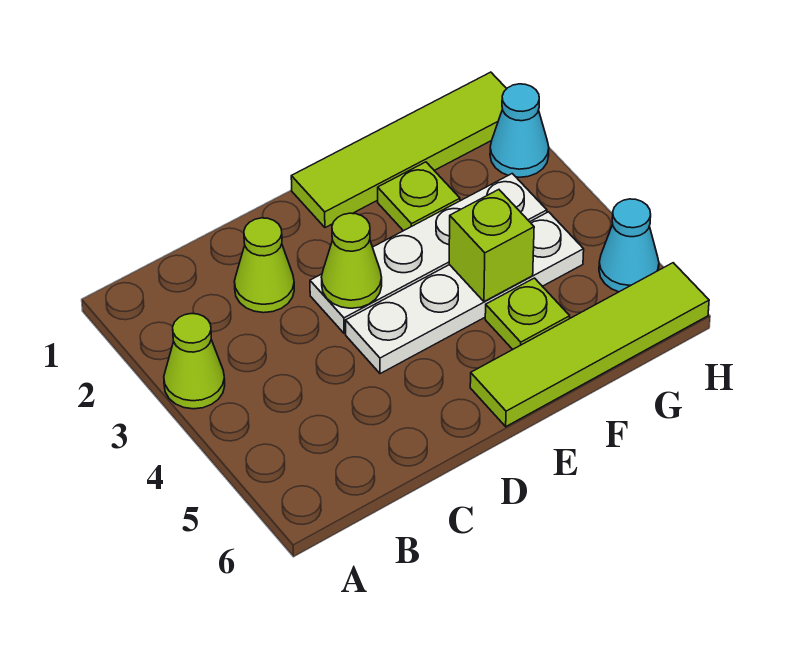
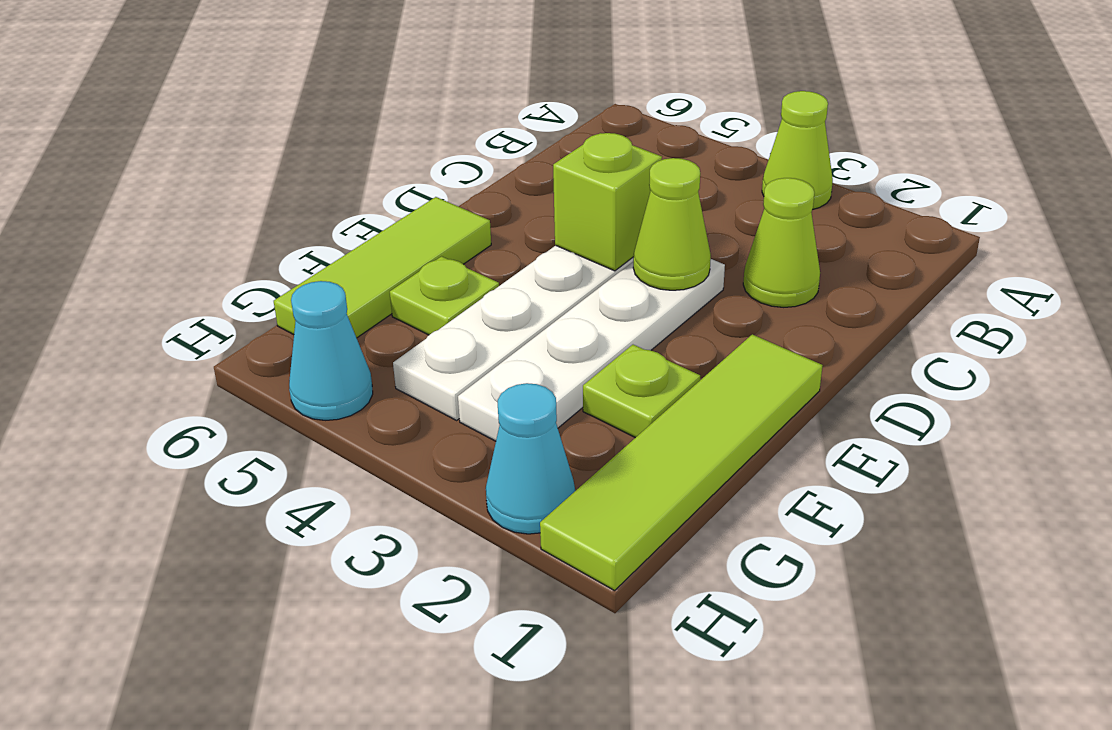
lime tile E6:H6 level 1 -> lime tile E6:G6 level 1
lime brick F4 level 2 -> lime brick D4 level 2

